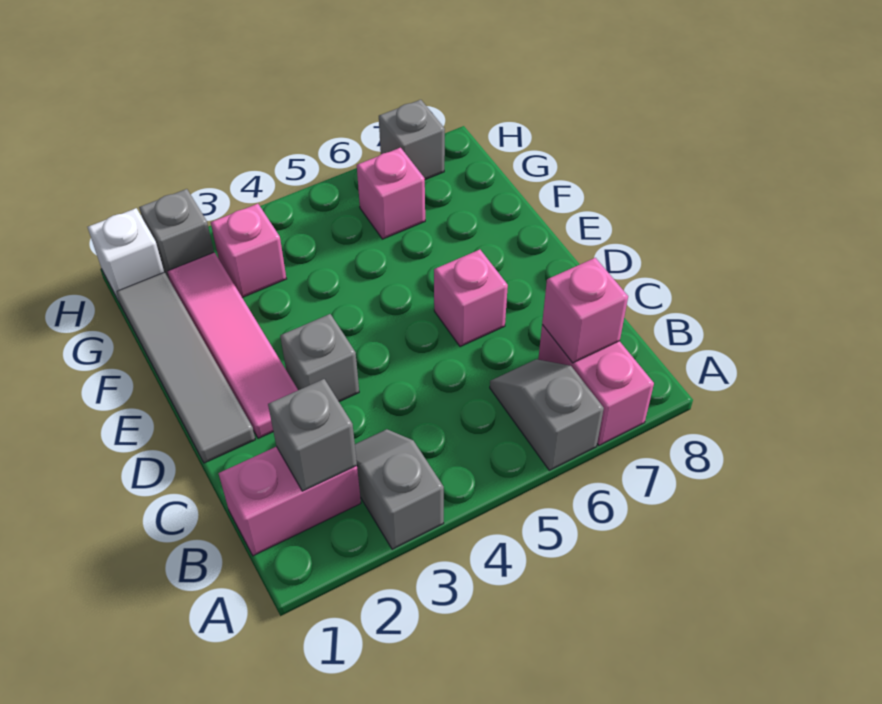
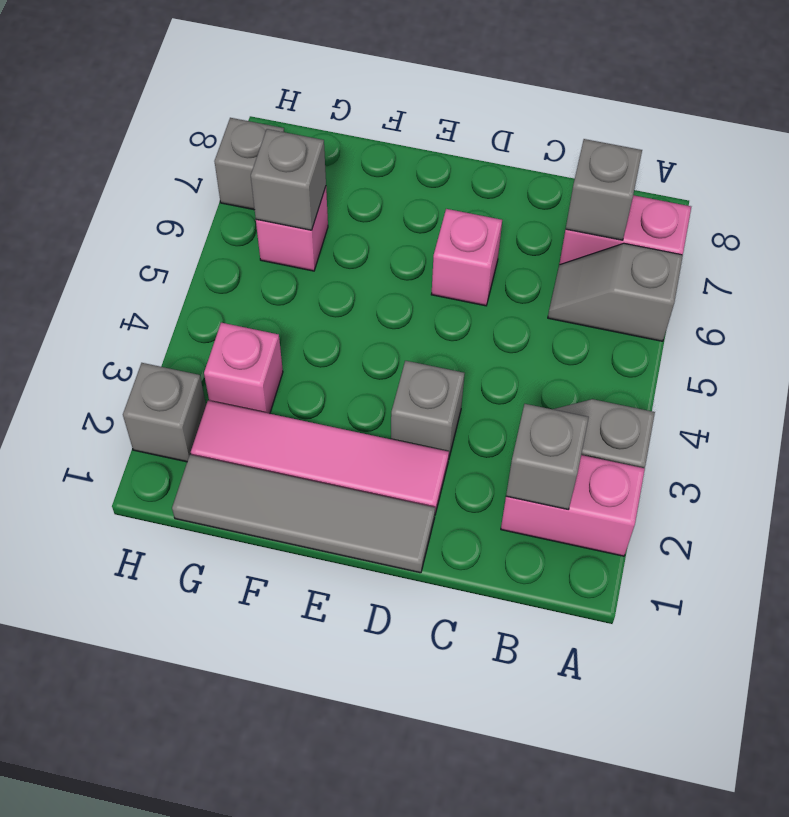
pink brick B1:B2 level 1 -> pink brick A2:B2 level 1
pink brick B7 level 2 -> grey brick B7 level 2
none -> grey brick G6 level 2
white brick H1 level 1 -> none

